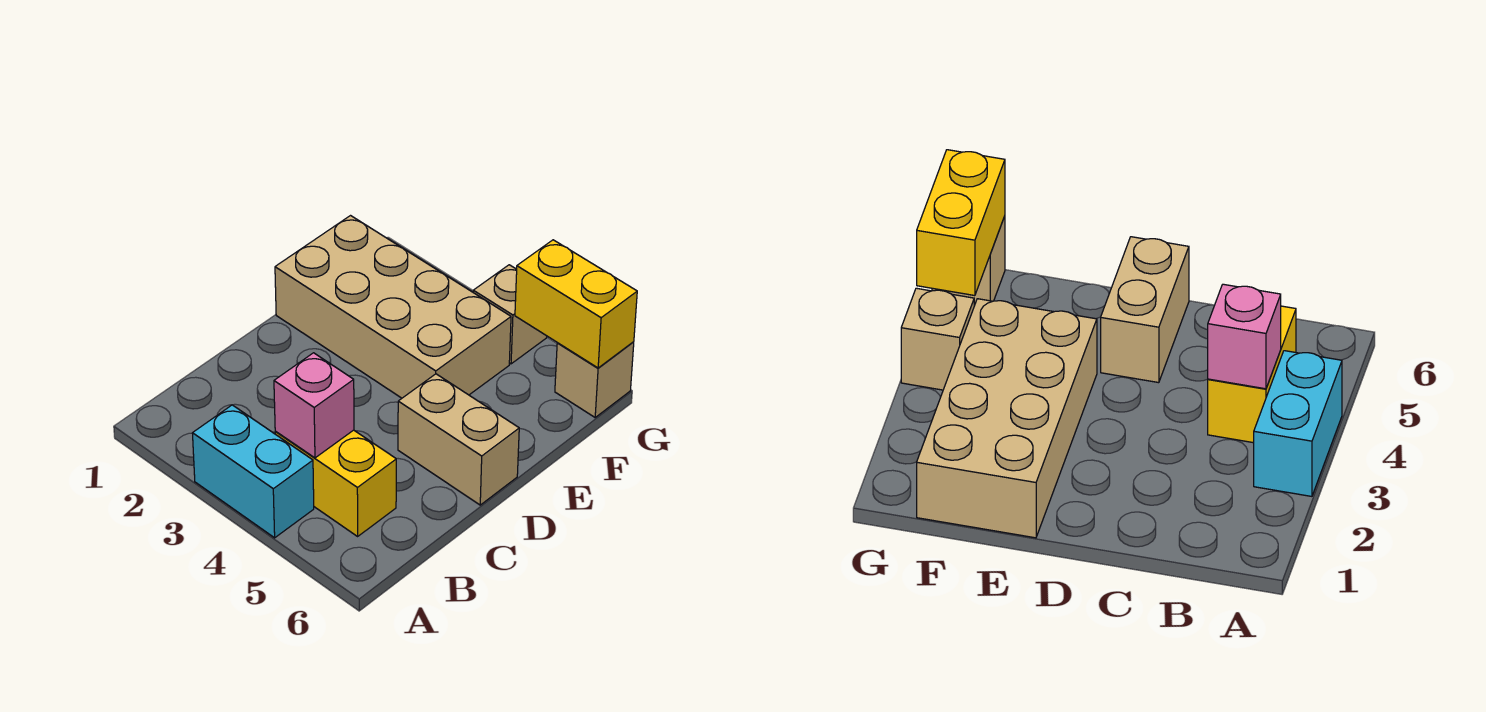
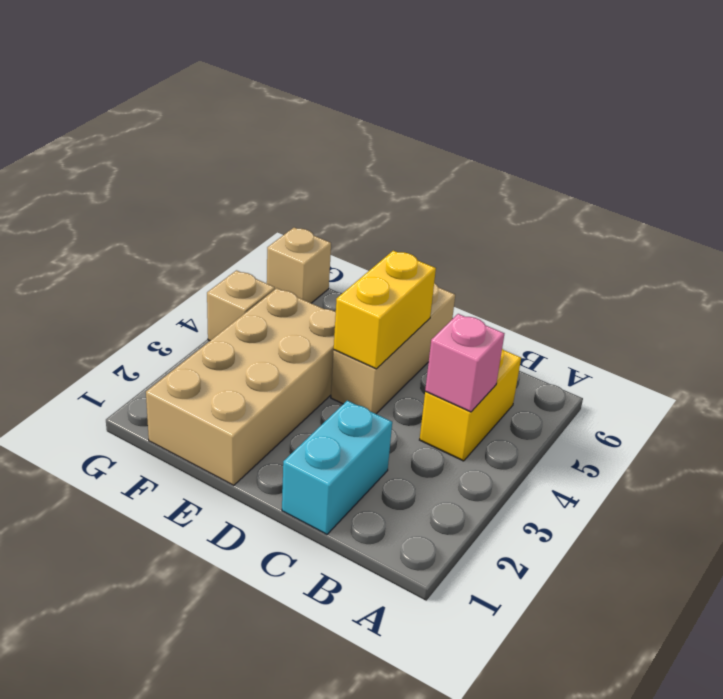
cyan brick A3:A4 level 1 -> cyan brick C1:C2 level 1
tan brick D5:D6 level 1 -> tan brick D4:D6 level 1
yellow brick G5:G6 level 2 -> yellow brick D4:D5 level 2

